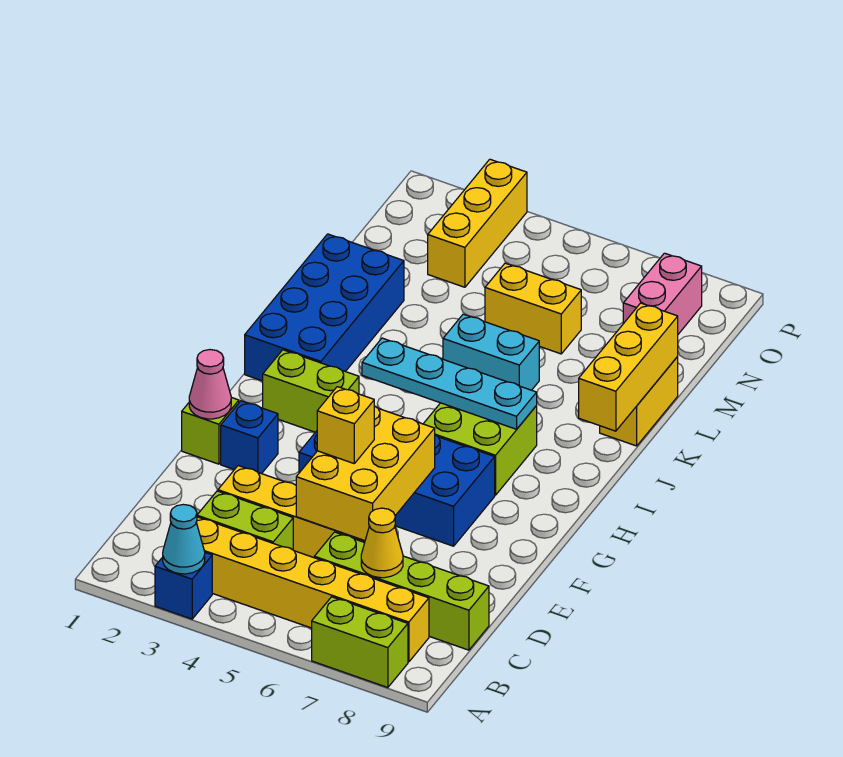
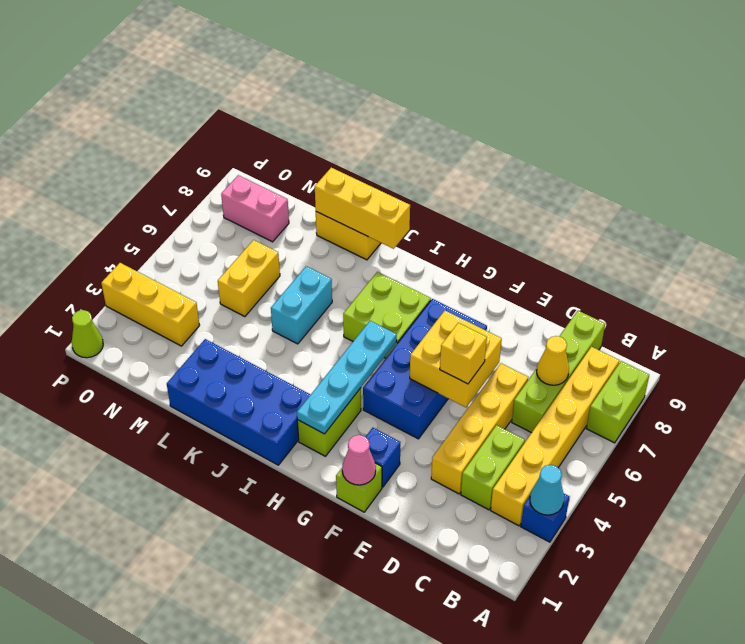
yellow brick D5:F6 level 2 -> yellow brick E5:F6 level 2
cyan plate I4:I7 level 2 -> cyan plate H2:H5 level 2
none -> lime cone P1 level 1

